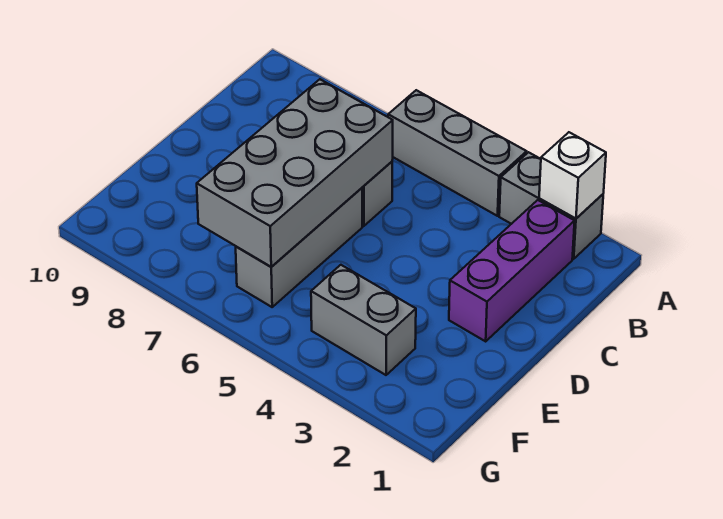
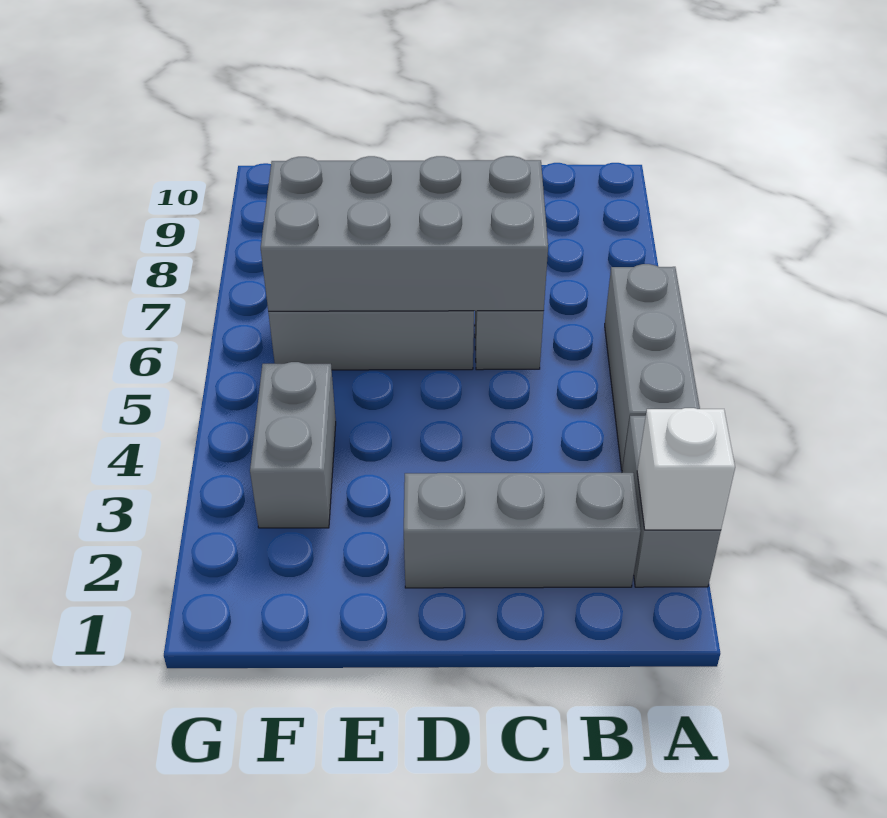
purple brick B2:D2 level 1 -> grey brick B2:D2 level 1

